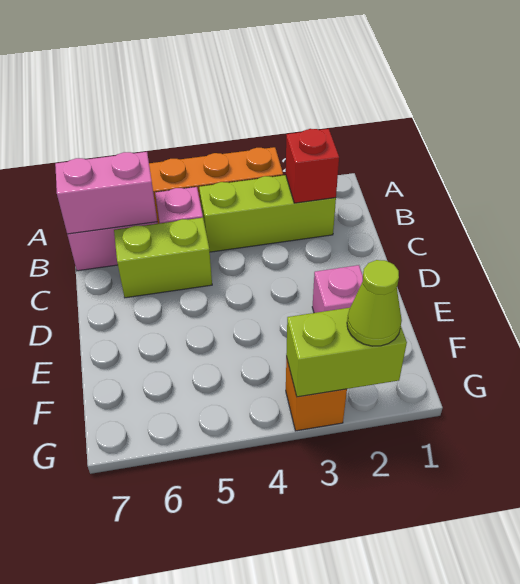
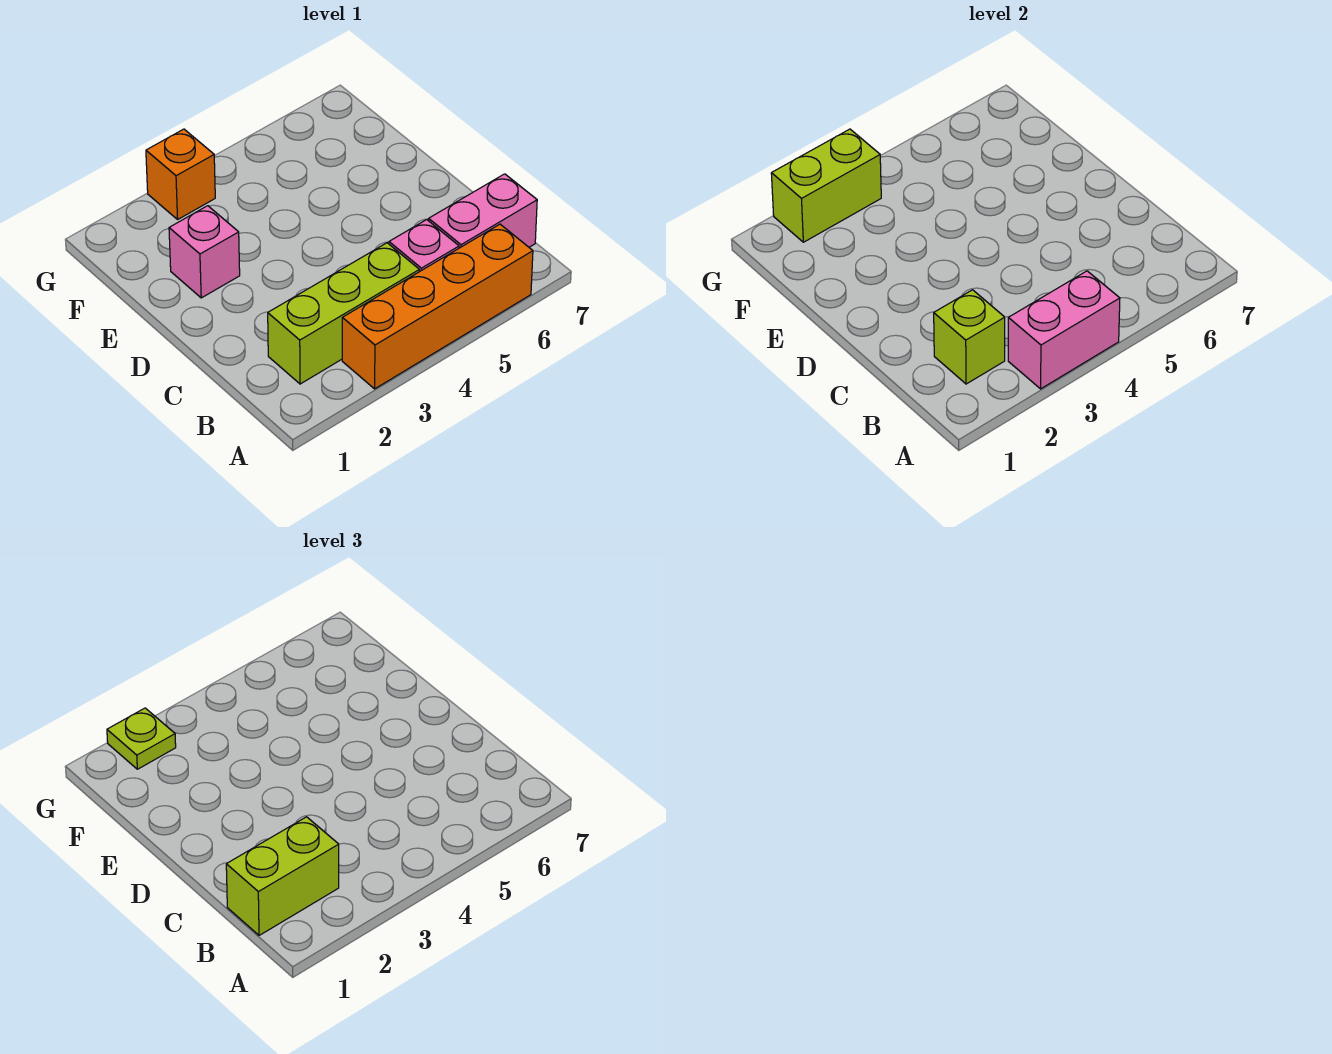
red brick B2 level 2 -> lime brick B2 level 2
pink brick B6:B7 level 2 -> pink brick A3:A4 level 2
lime brick C5:C6 level 1 -> lime brick B1:B2 level 3
lime cone G2 level 3 -> lime plate G2 level 3

